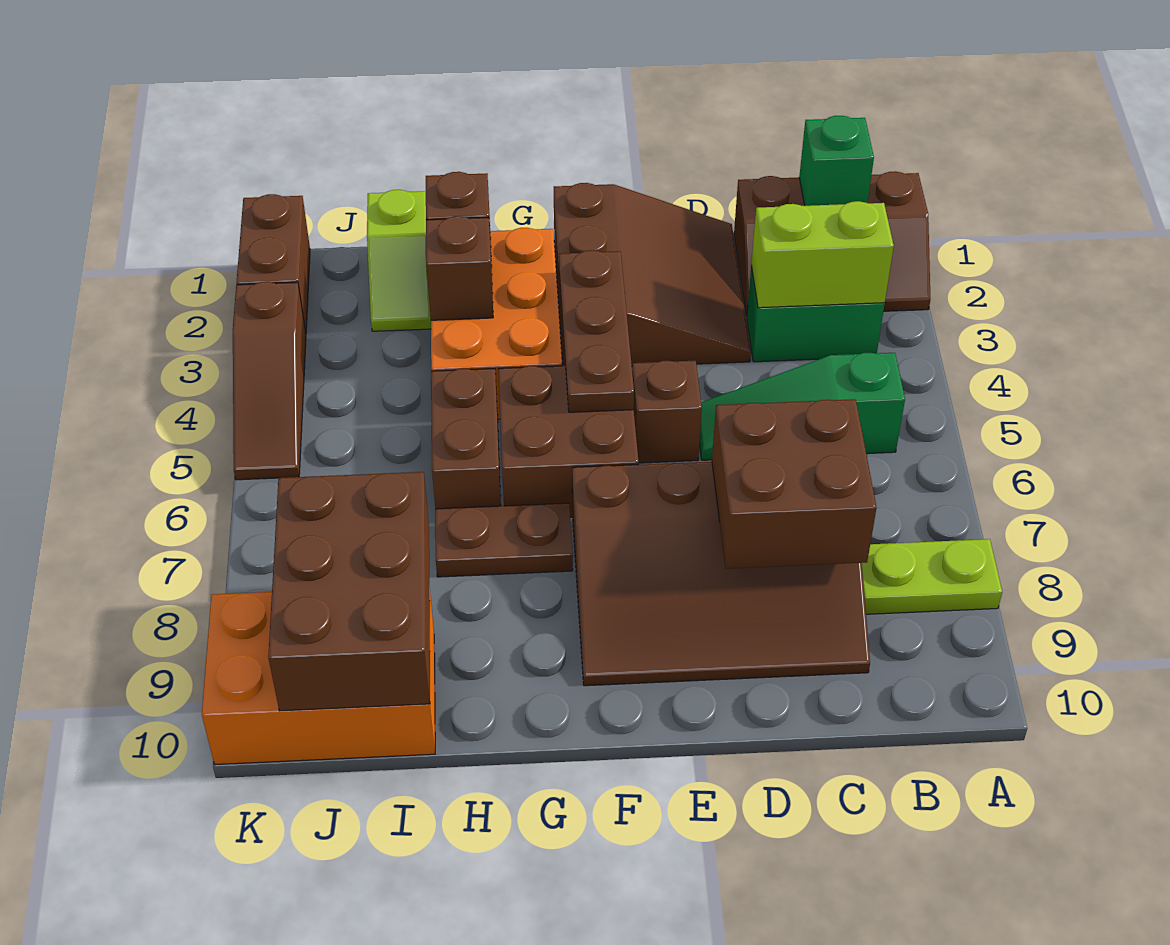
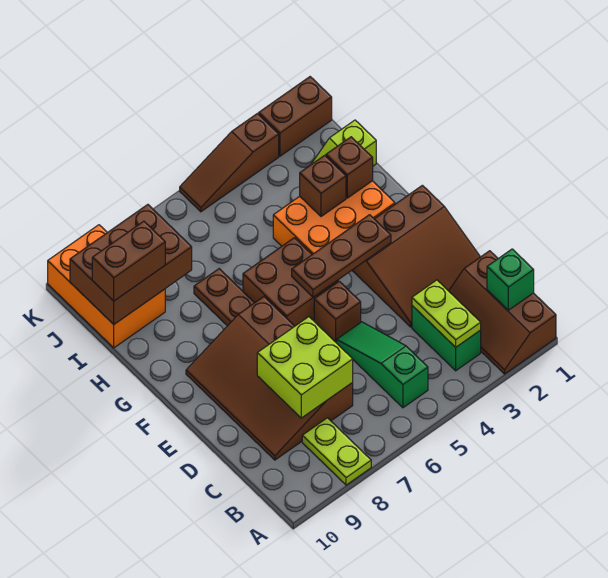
lime brick B3:C3 level 2 -> lime plate B3:C3 level 2
brown brick C7:D8 level 2 -> lime brick C7:D8 level 2
brown brick H5:H6 level 1 -> brown brick I9:I10 level 3

